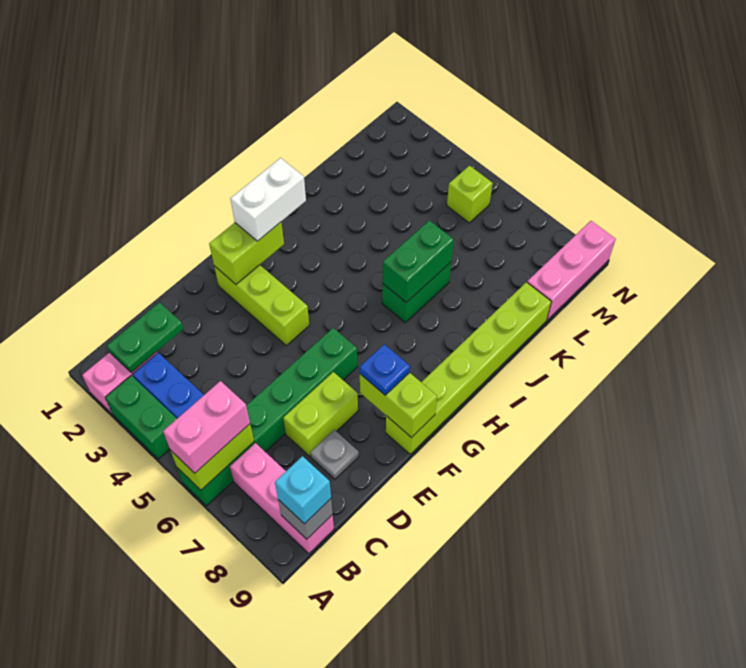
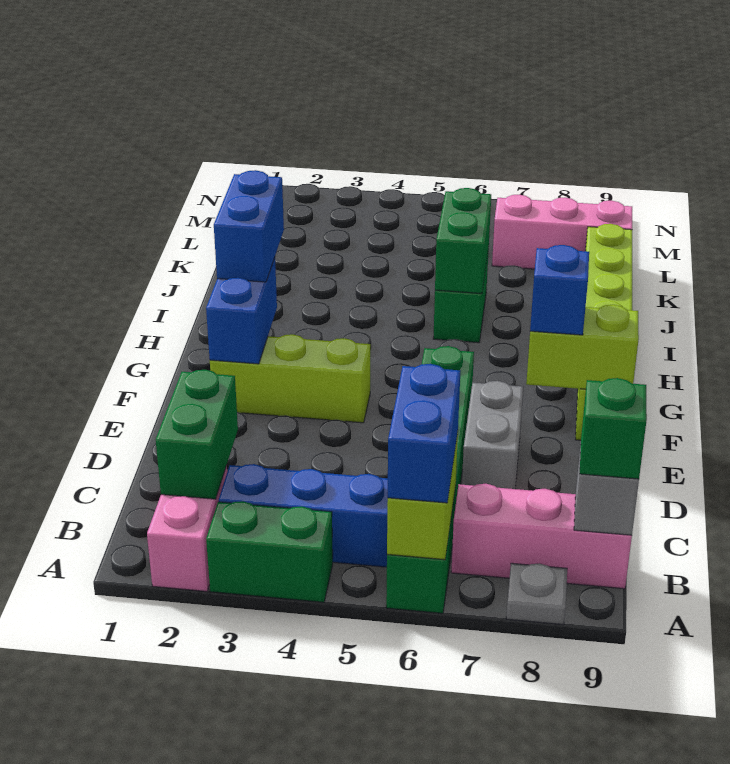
pink brick A6:B6 level 3 -> blue brick A6:B6 level 3
green plate B2:C2 level 2 -> green brick B2:C2 level 2
cyan brick B9 level 3 -> green brick B9 level 3
lime brick D7:E7 level 1 -> grey brick D7:E7 level 1
grey plate D8 level 1 -> grey plate A8 level 1
lime brick F2:G2 level 2 -> blue brick F2:G2 level 2
blue plate F8 level 3 -> blue brick F8 level 3
white brick G2:H2 level 3 -> blue brick G2:H2 level 3
pink brick L9:N9 level 1 -> pink brick L7:L9 level 1
lime brick M5 level 1 -> none

